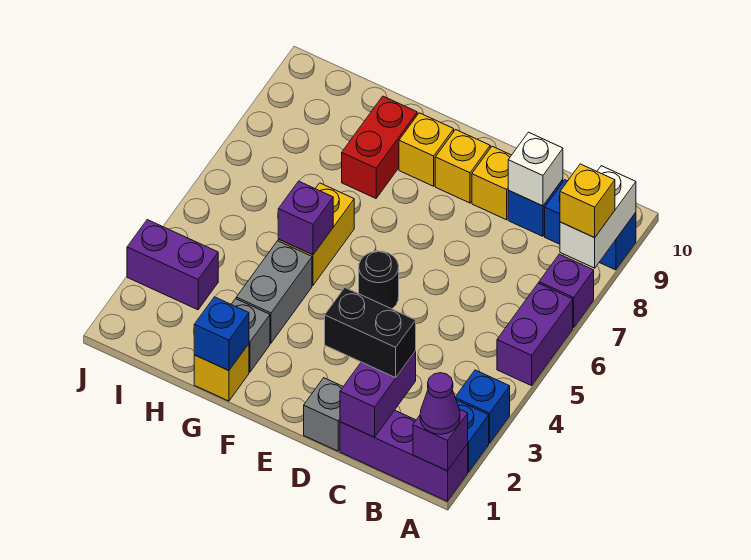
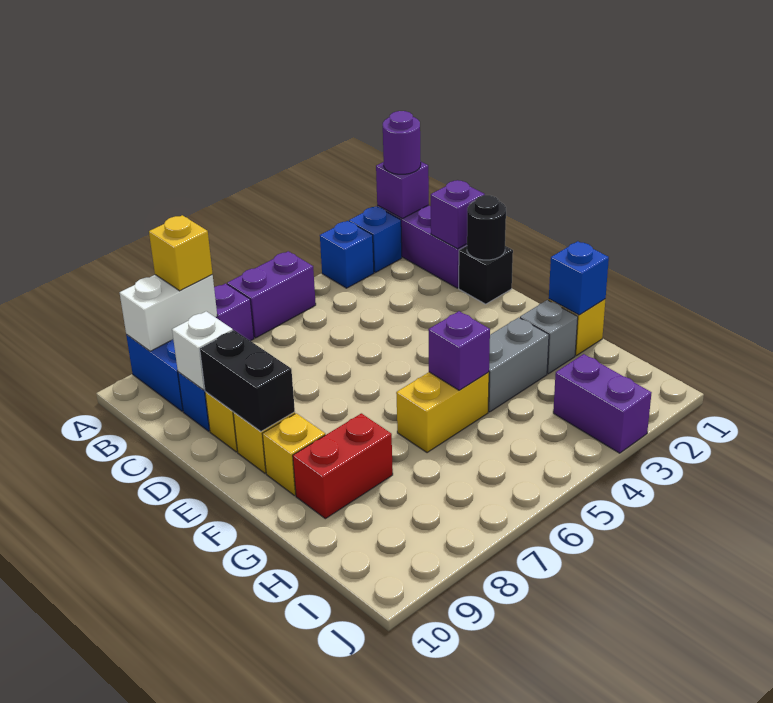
purple cone A1 level 3 -> purple round brick A1 level 3
purple brick C1:C2 level 2 -> purple brick C1 level 2
black brick C2:D2 level 3 -> black brick D9:E9 level 2
grey brick D1 level 1 -> black brick D1 level 1
black round brick E5 level 1 -> black round brick D1 level 2

